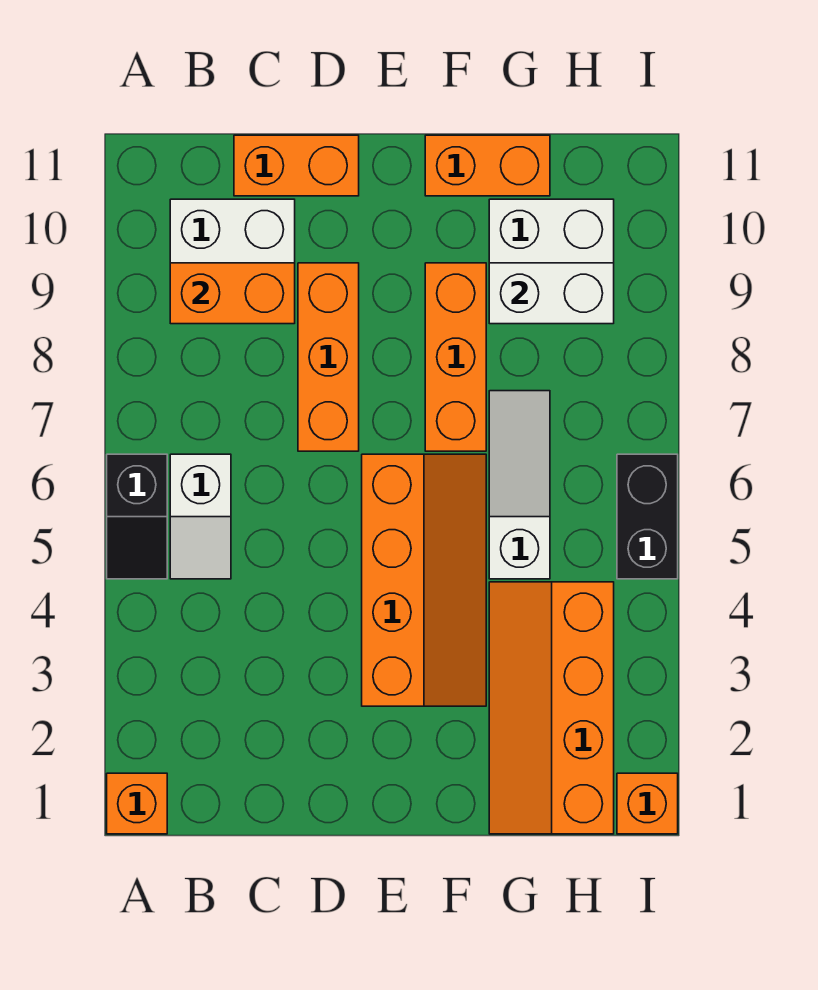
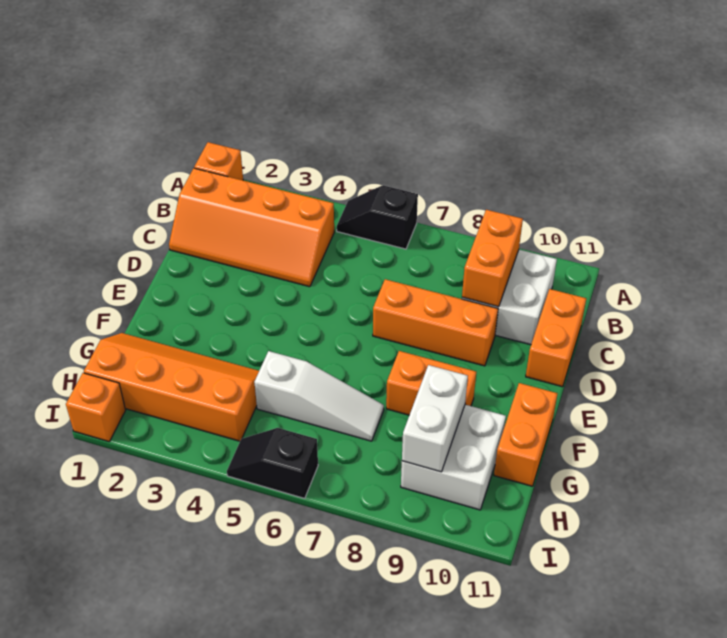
white slope B5:B6 level 1 top 6 -> none
orange slope E3:F6 level 1 top E -> orange slope B1:C4 level 1 top B
orange brick F7:F9 level 1 -> orange brick F8:F9 level 1
black brick I5:I6 level 1 -> black slope I5:I6 level 1 top 6

